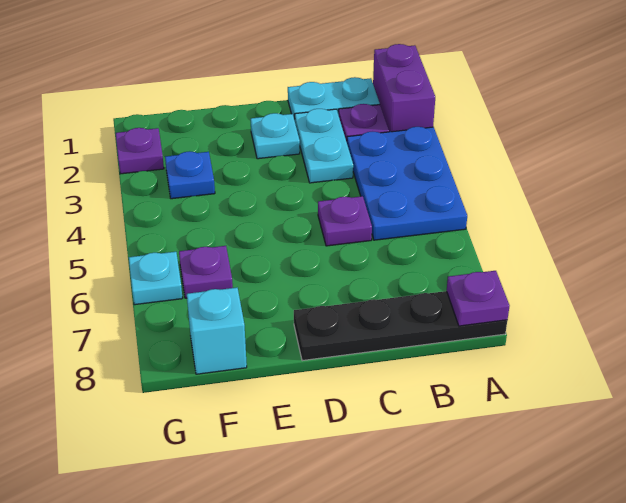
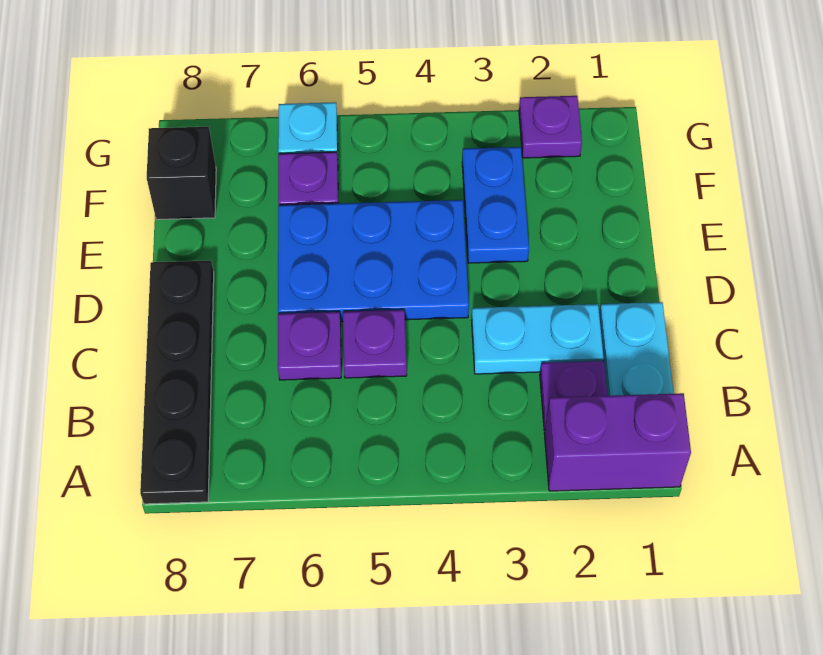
blue plate A3:B5 level 1 -> blue plate D4:E6 level 1
purple plate A8 level 2 -> purple plate C6 level 1
cyan plate D2 level 1 -> none
blue plate F3 level 1 -> blue plate E3:F3 level 1
cyan brick F8 level 1 -> black brick F8 level 1

